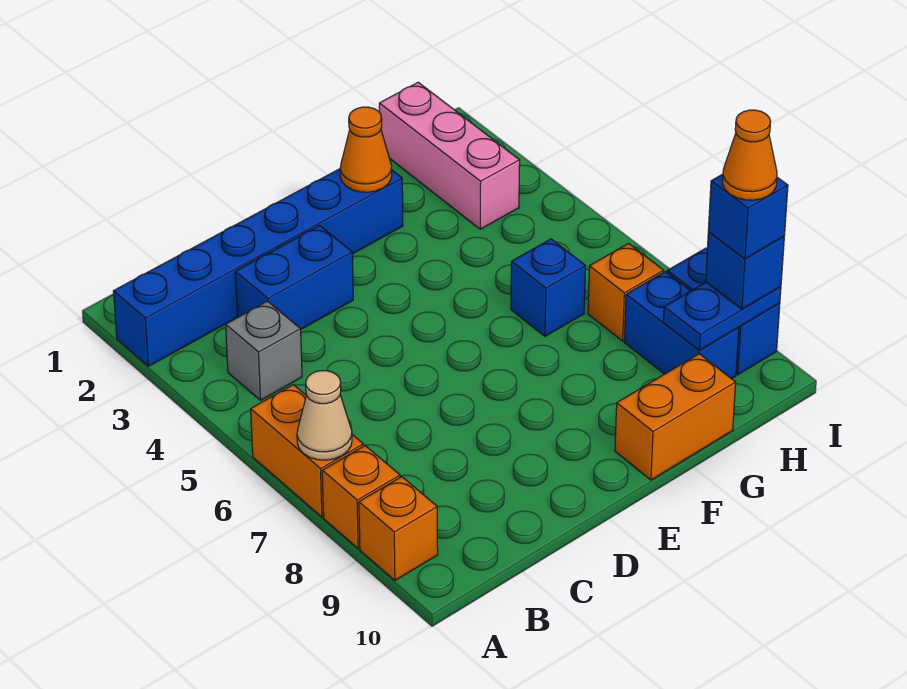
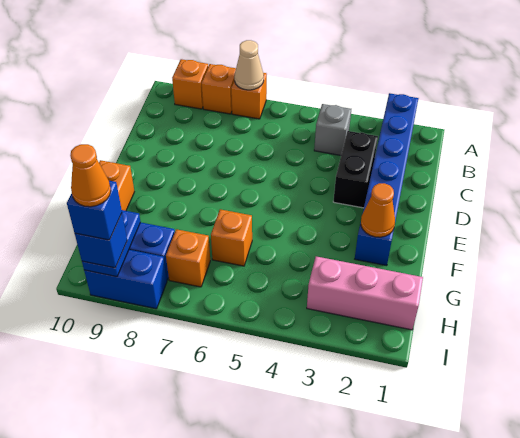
orange brick A6:A7 level 1 -> orange brick A7 level 1
blue brick C3:D3 level 1 -> black brick C3:D3 level 1
blue brick G6 level 1 -> orange brick G6 level 1

